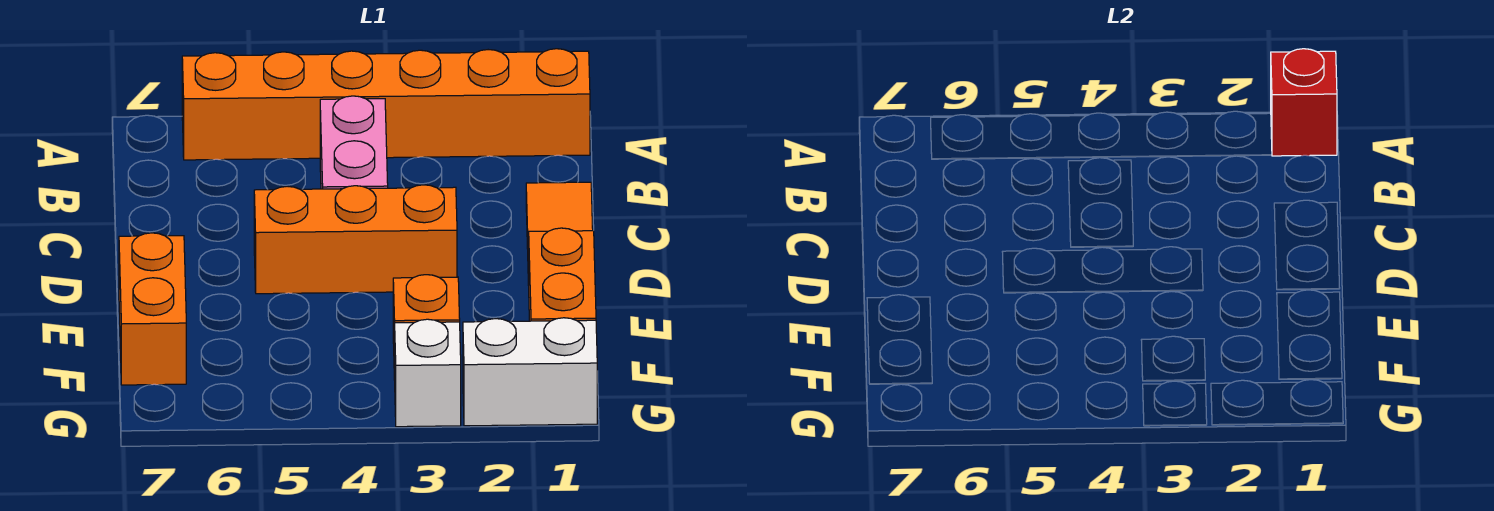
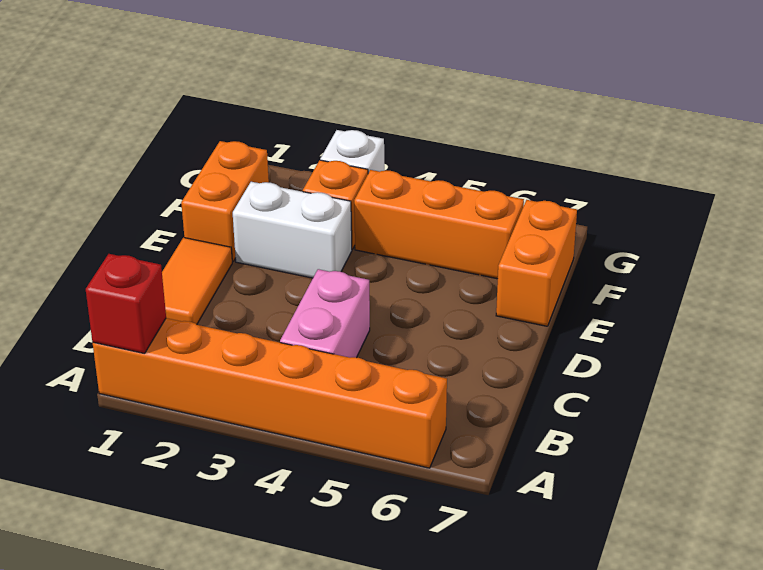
orange brick D3:D5 level 1 -> orange brick F4:F6 level 1
white brick G1:G2 level 1 -> white brick E2:E3 level 1

